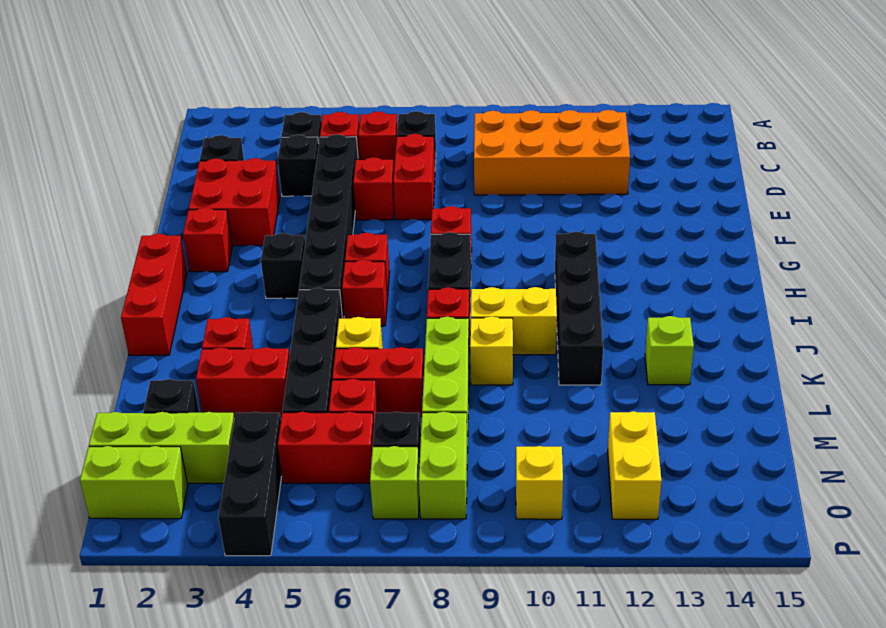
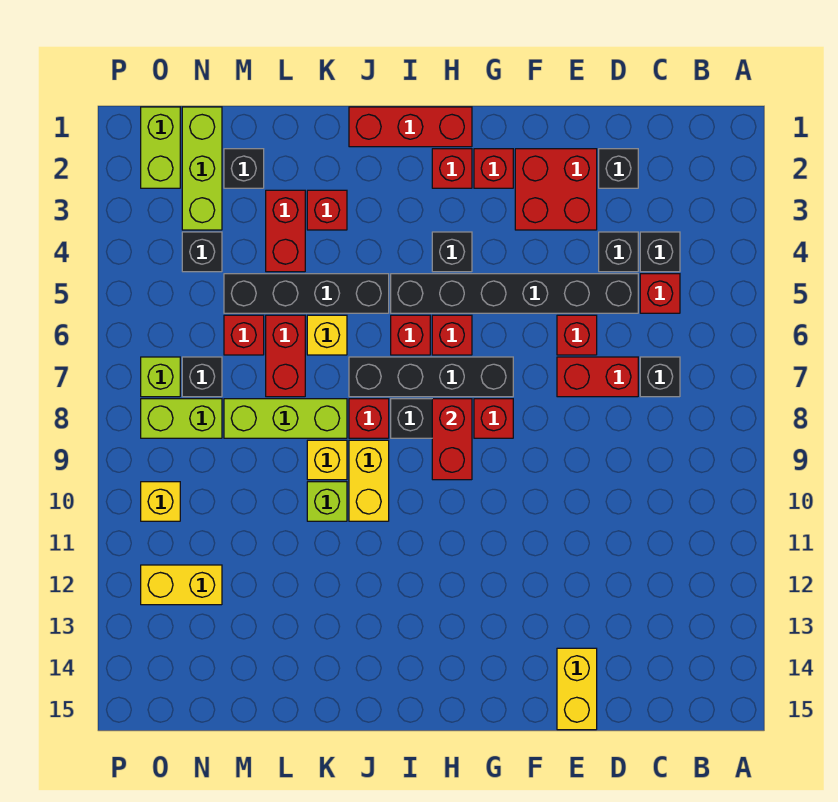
red brick C6 level 1 -> red brick H2 level 1
orange brick C9:D12 level 1 -> none
none -> yellow brick E14:E15 level 1
black brick H11:K11 level 1 -> black brick G7:J7 level 1
lime brick K13 level 1 -> lime brick K10 level 1
black brick N4:P4 level 1 -> black brick N4 level 1
red brick N5:N6 level 1 -> red brick H8:H9 level 2

